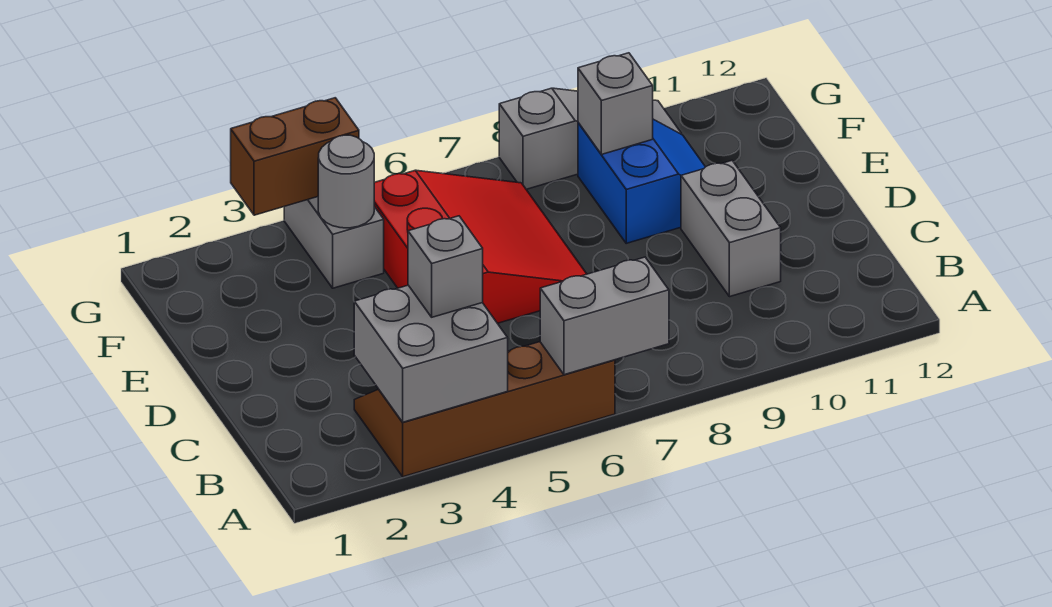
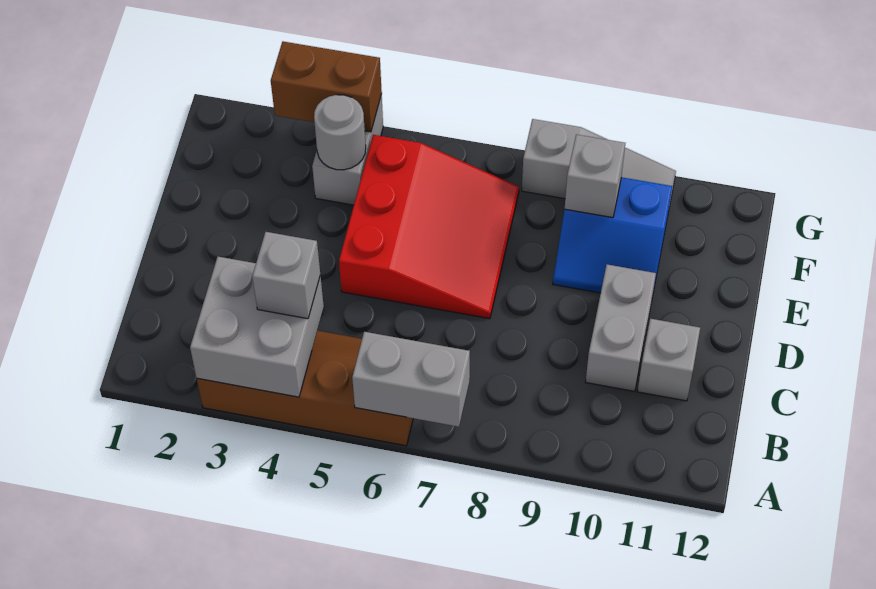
none -> grey brick C11 level 1
blue slope E9:F10 level 1 top 9 -> blue slope E9:F10 level 1 top F

